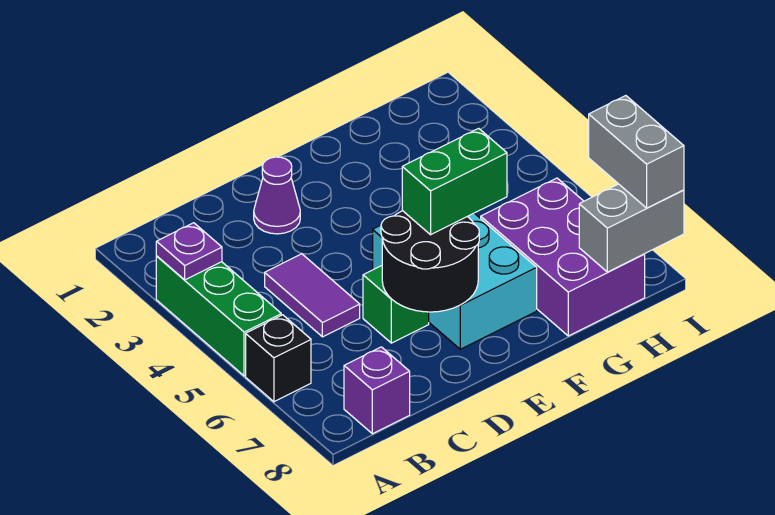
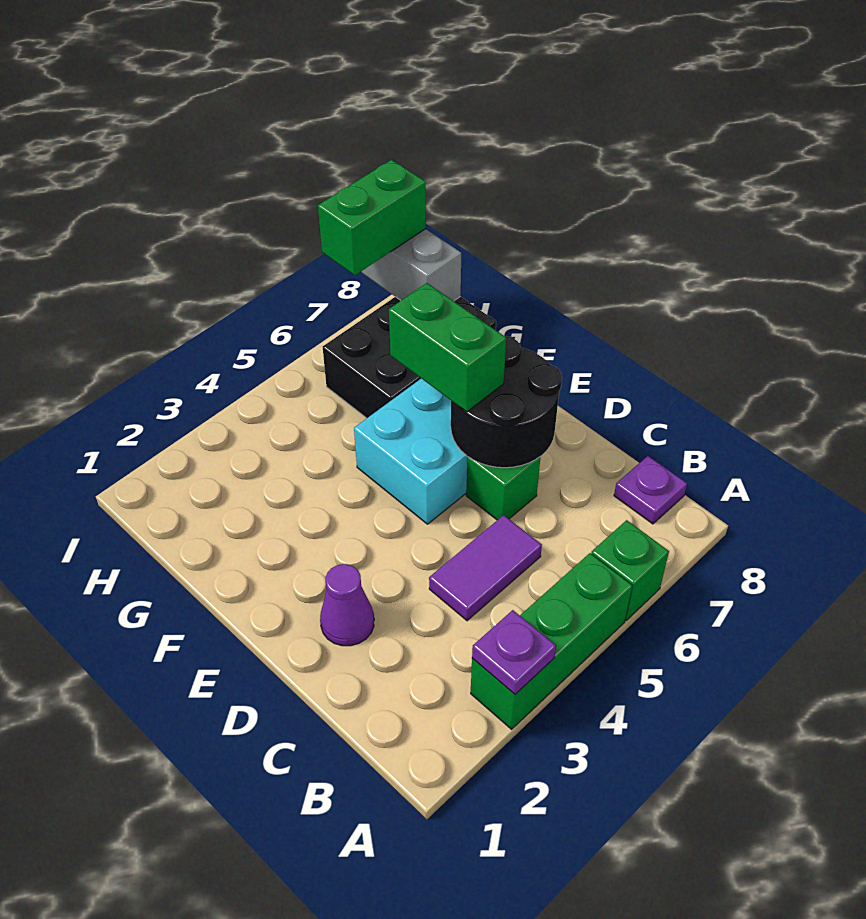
black brick A6 level 1 -> green brick A6 level 1
purple brick B8 level 1 -> purple plate B8 level 1
purple brick G6:H8 level 1 -> black brick G6:H8 level 1
grey brick I7:I8 level 3 -> green brick I7:I8 level 3

